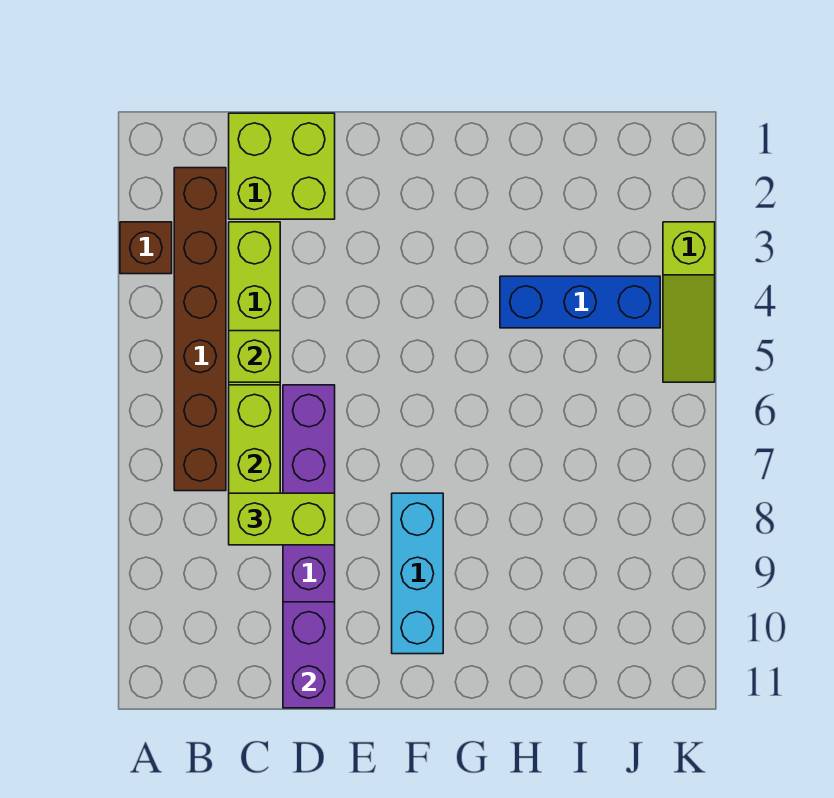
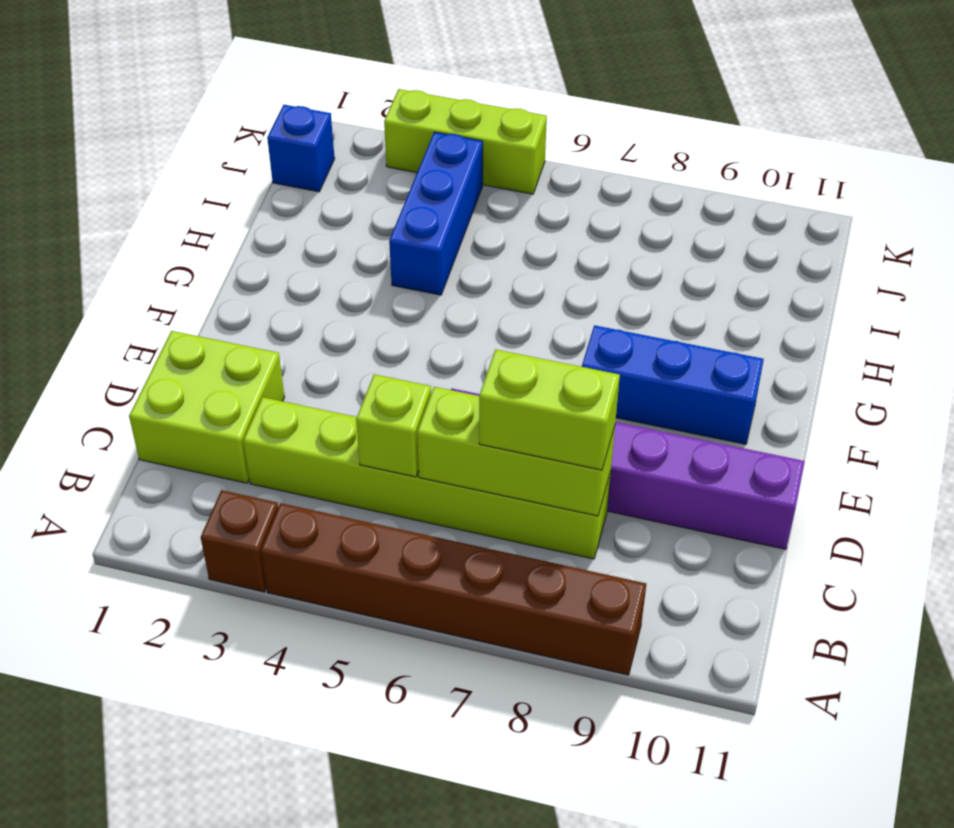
brown brick B2:B7 level 1 -> brown brick A4:A9 level 1
lime brick C8:D8 level 3 -> lime brick C7:C8 level 3
purple brick D10:D11 level 2 -> none
cyan brick F8:F10 level 1 -> blue brick F8:F10 level 1
none -> blue brick J1 level 1
lime slope K3:K5 level 1 top 3 -> lime brick K3:K5 level 1

